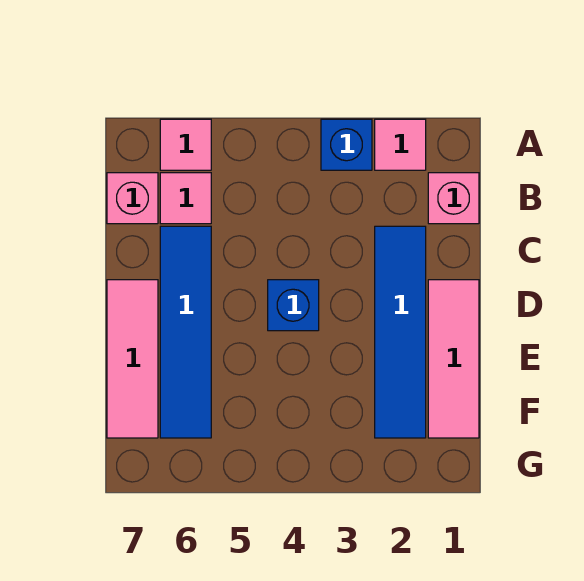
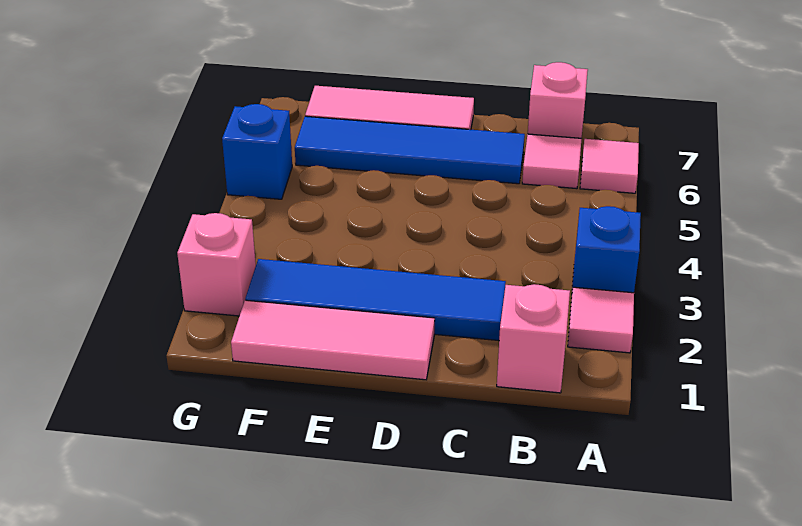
blue brick D4 level 1 -> blue brick G5 level 1
none -> pink brick G2 level 1

